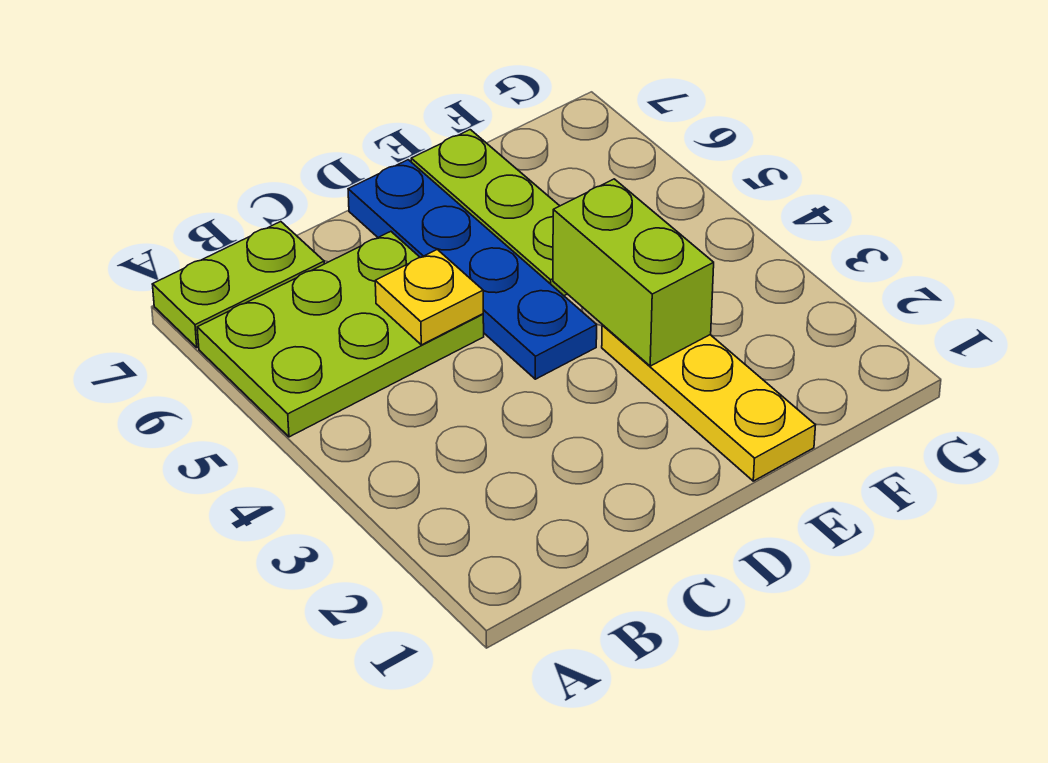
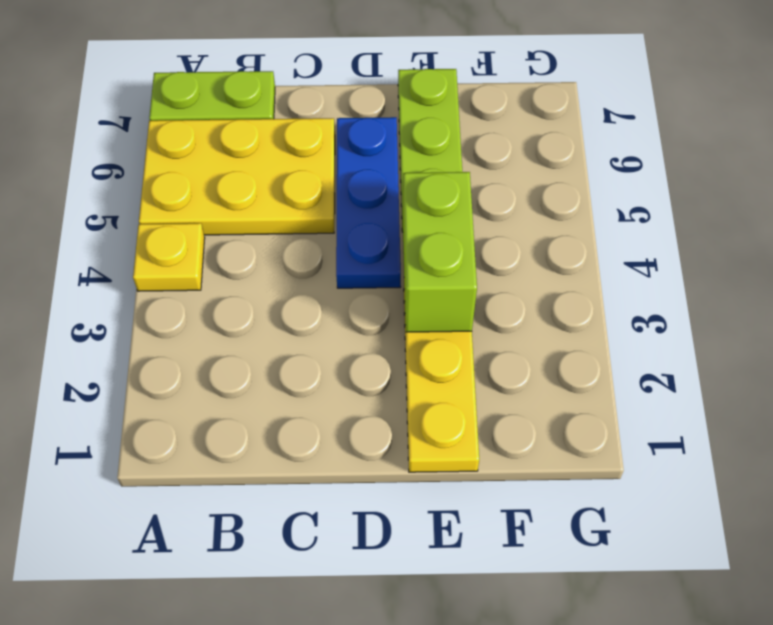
lime plate A5:C6 level 1 -> yellow plate A5:C6 level 1
yellow plate C5 level 2 -> yellow plate A4 level 1
blue plate D4:D7 level 1 -> blue plate D4:D6 level 1

